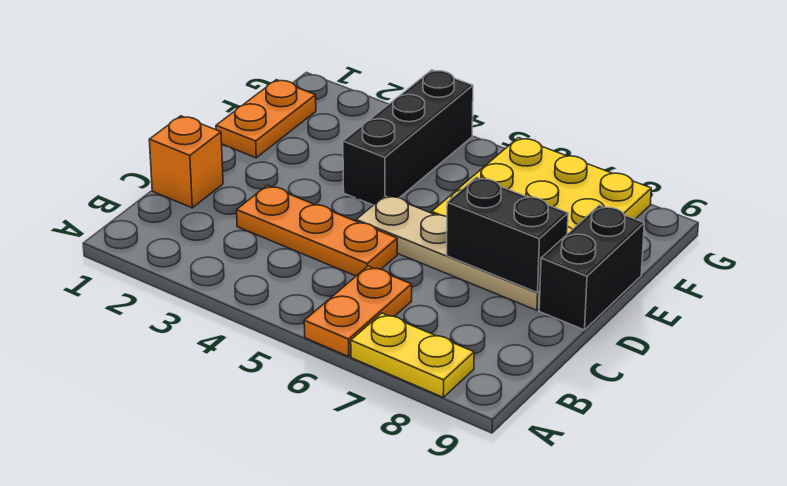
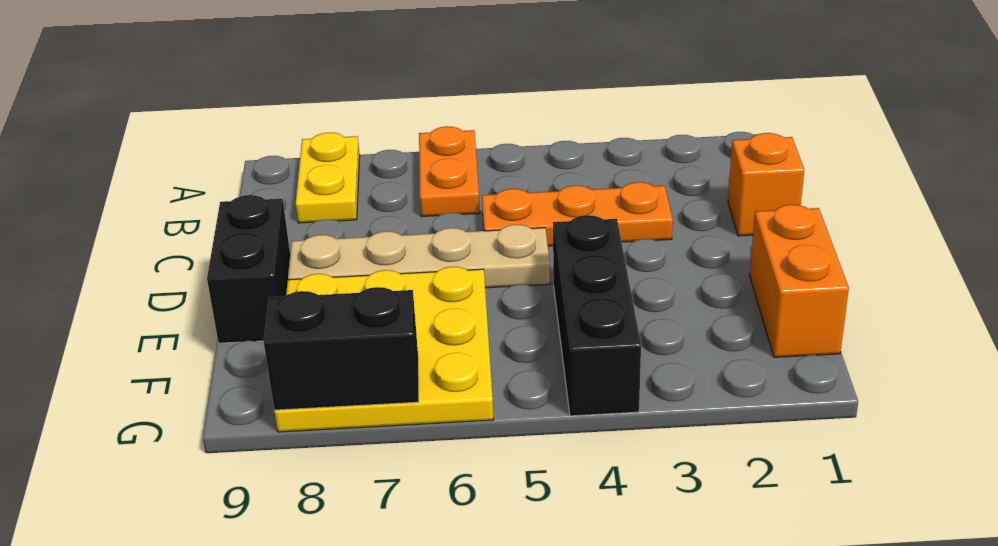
yellow plate A7:A8 level 1 -> yellow plate A8:B8 level 1
black brick D7:D8 level 2 -> black brick G7:G8 level 2
orange plate E1:F1 level 1 -> orange brick E1:F1 level 1

